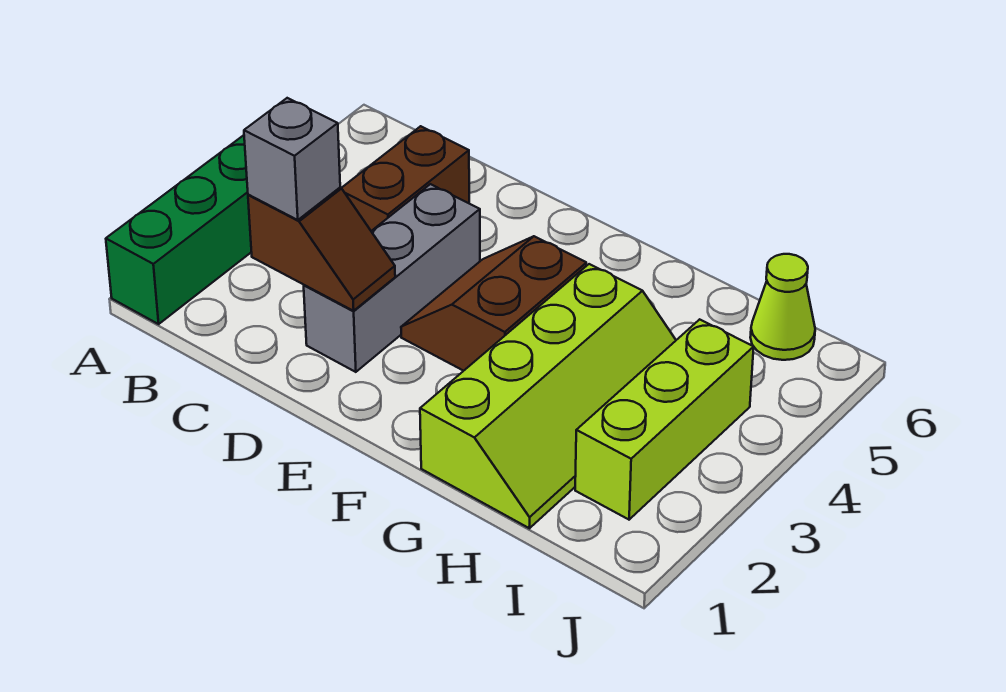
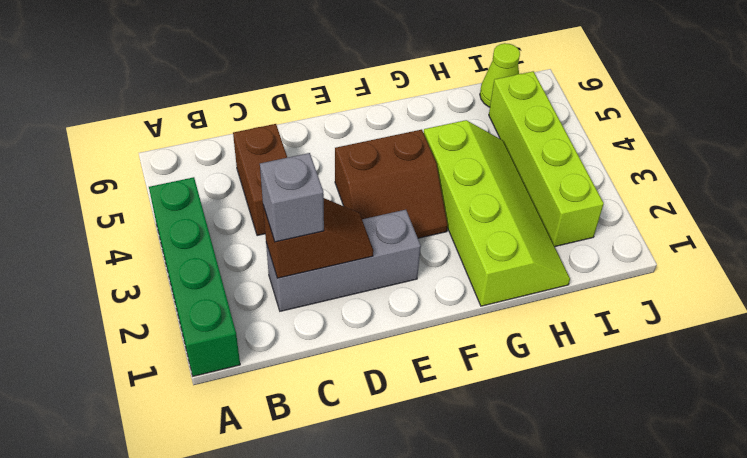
grey brick D2:D4 level 1 -> grey brick C2:E2 level 1
brown slope E3:F4 level 1 top F -> brown slope E3:F4 level 1 top 4
lime brick I2:I4 level 1 -> lime brick I2:I5 level 1

